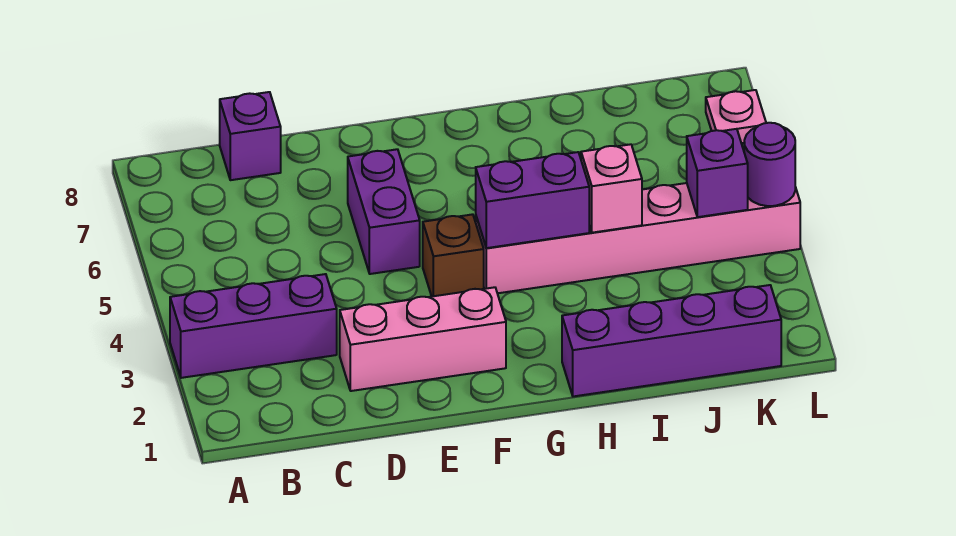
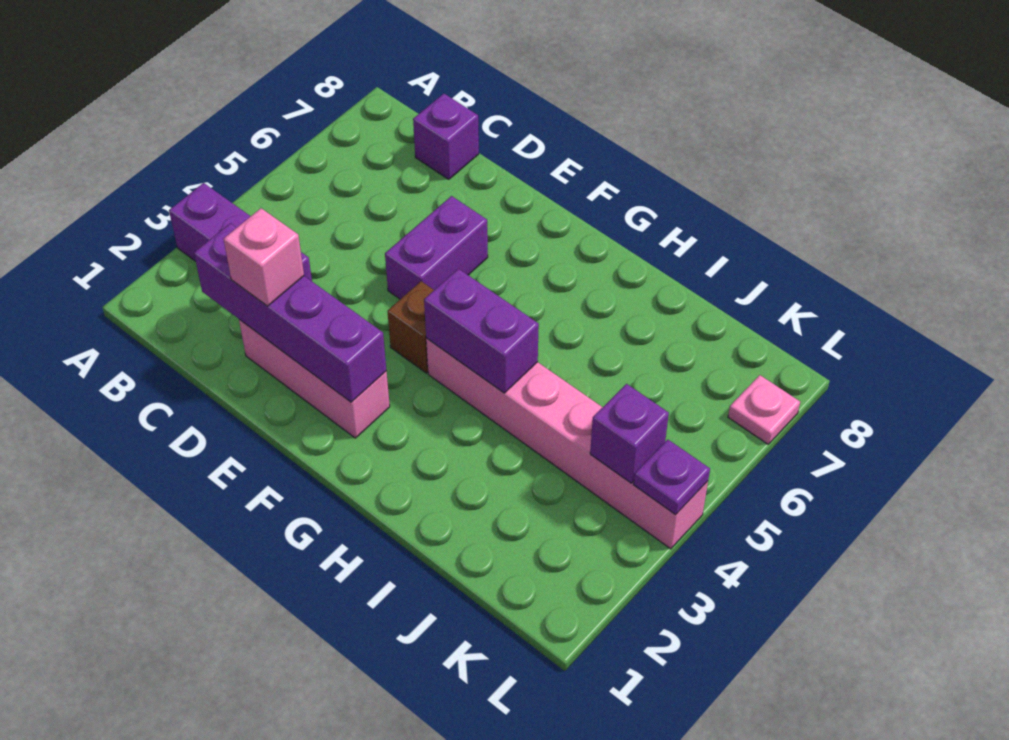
purple brick H1:K1 level 1 -> purple brick C2:F2 level 2
pink brick I4 level 2 -> pink brick D2 level 3
purple round brick L4 level 2 -> purple plate L4 level 2

